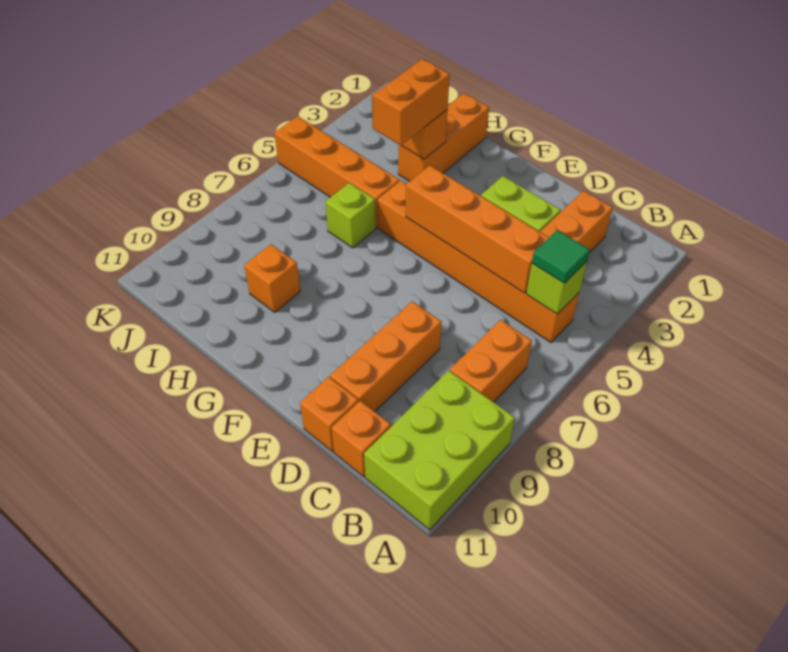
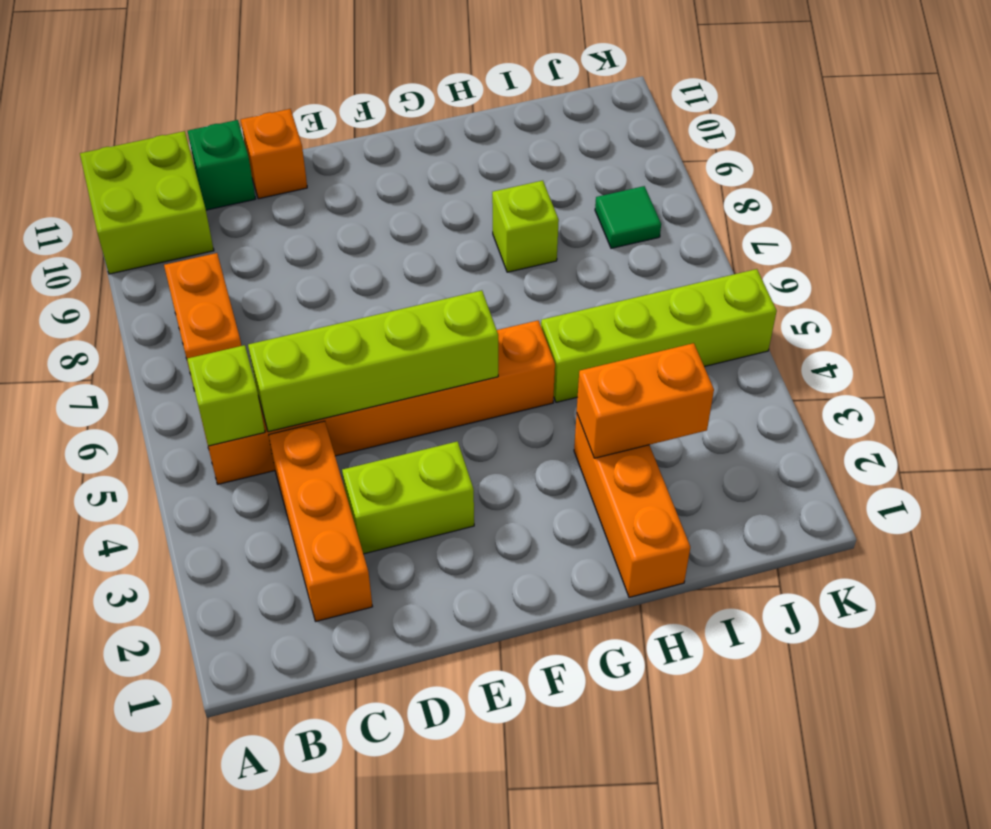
lime brick A9:B11 level 1 -> lime brick A10:B11 level 1
green tile B5 level 3 -> green tile J8 level 1
orange brick C5:F5 level 2 -> lime brick C5:F5 level 2
orange brick C11 level 1 -> green brick C11 level 1
orange brick D8:D10 level 1 -> none
orange brick H3:H4 level 3 -> none
orange brick H5:K5 level 1 -> lime brick H5:K5 level 1
lime brick H6 level 1 -> lime brick H8 level 1
orange brick H9 level 1 -> none

